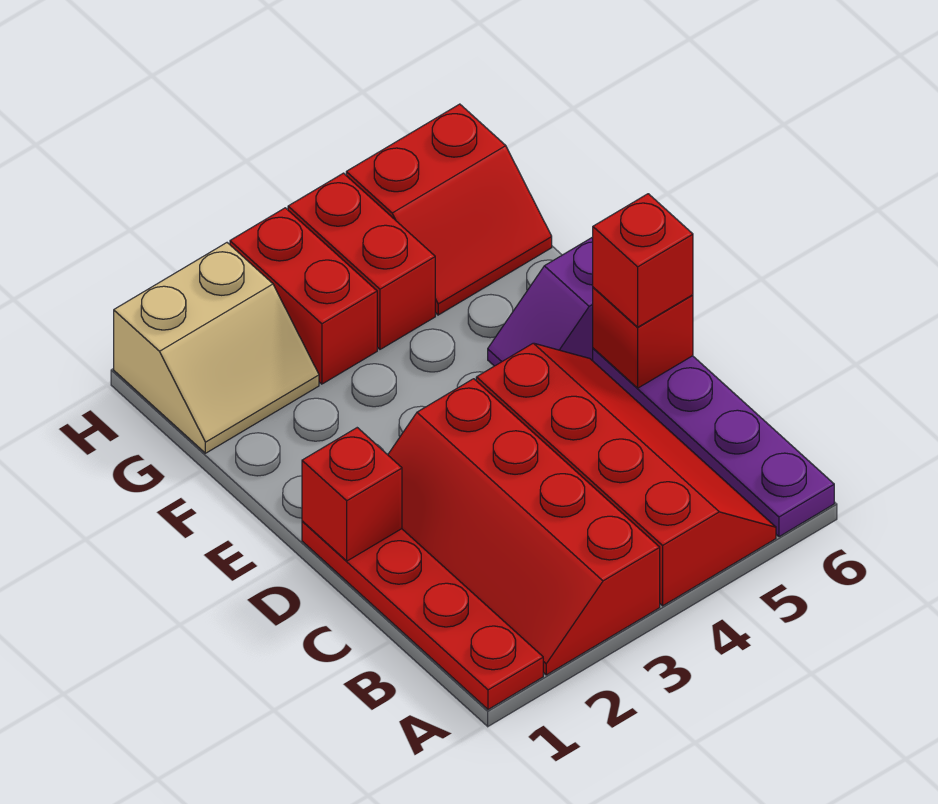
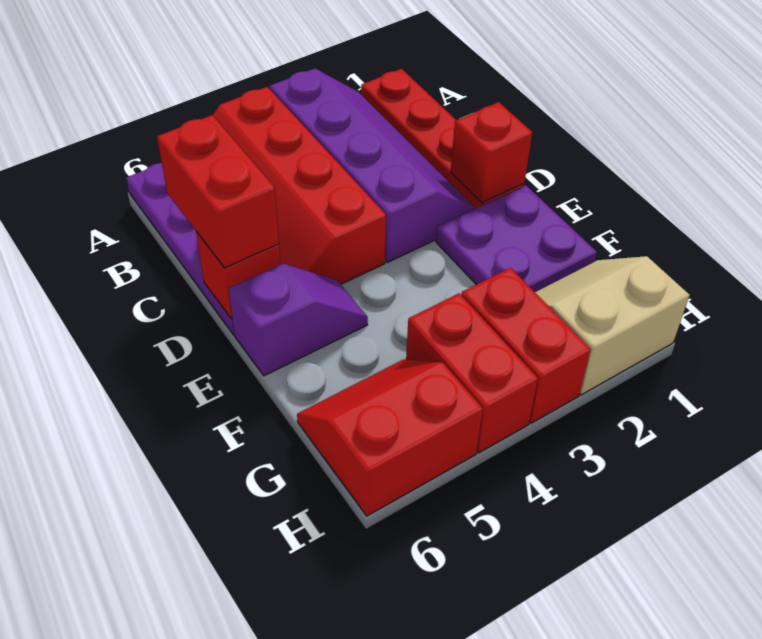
red slope A2:D3 level 1 top 3 -> purple slope A2:D3 level 1 top 3
red brick D6 level 3 -> red brick C6:D6 level 3
none -> purple plate E1:F2 level 1

